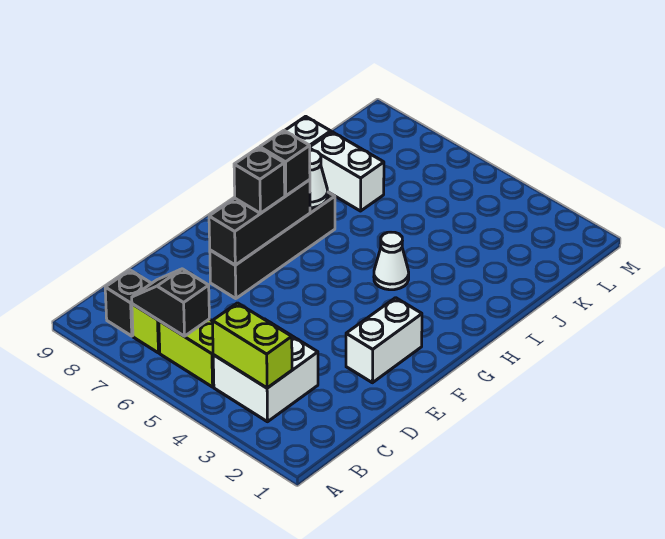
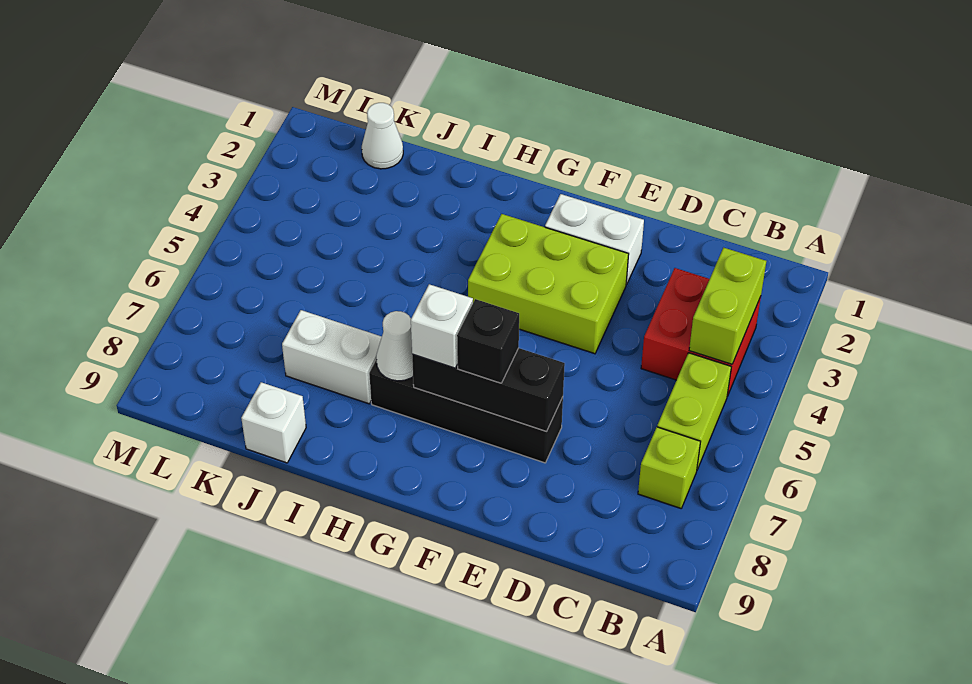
white brick B3:C4 level 1 -> red brick B3:C4 level 1
black slope B6:B7 level 2 top 6 -> none
black brick B8 level 1 -> none
none -> lime brick E3:G4 level 1
black brick G7 level 3 -> white brick G7 level 3
white cone H4 level 1 -> white cone K1 level 1
white brick J7:J8 level 1 -> white brick I7:J7 level 1

